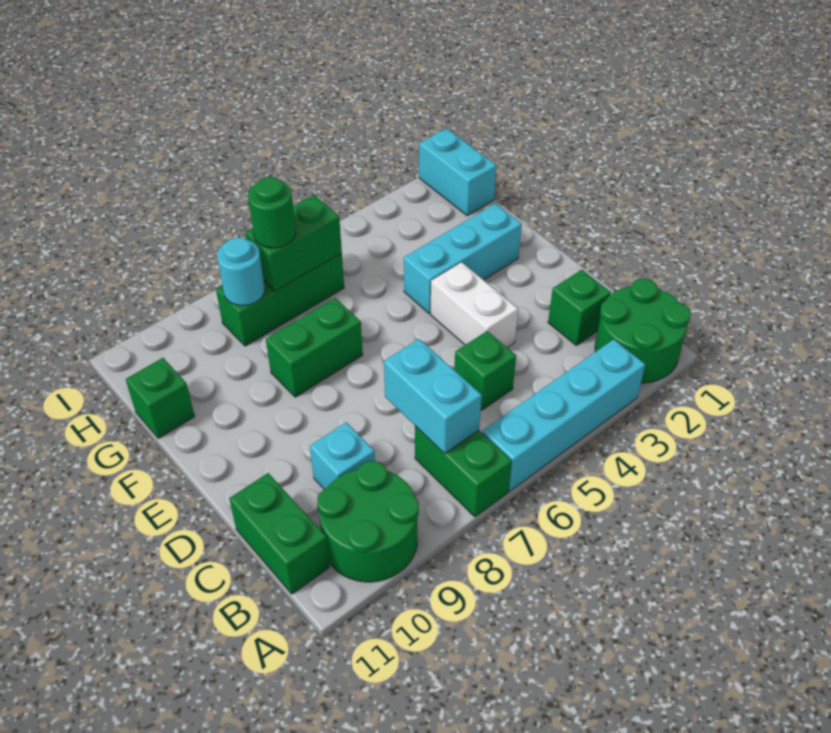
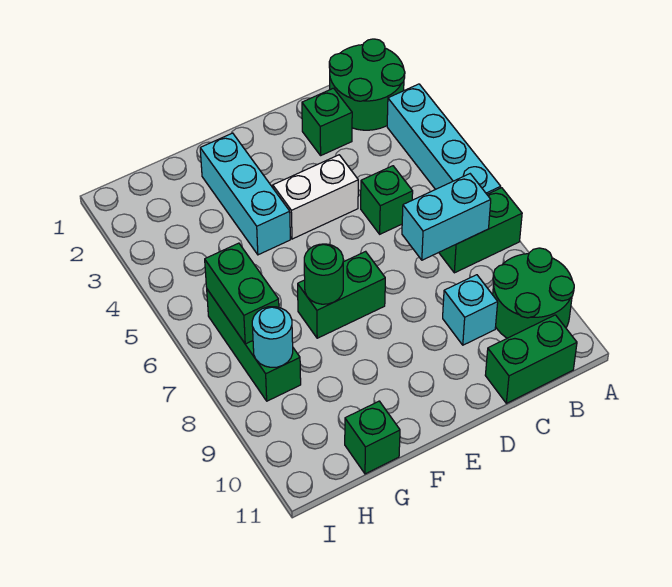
green brick F7:F8 level 1 -> green brick E7:F7 level 1
cyan brick H1:I1 level 1 -> none
green round brick H7 level 3 -> green round brick F7 level 2

